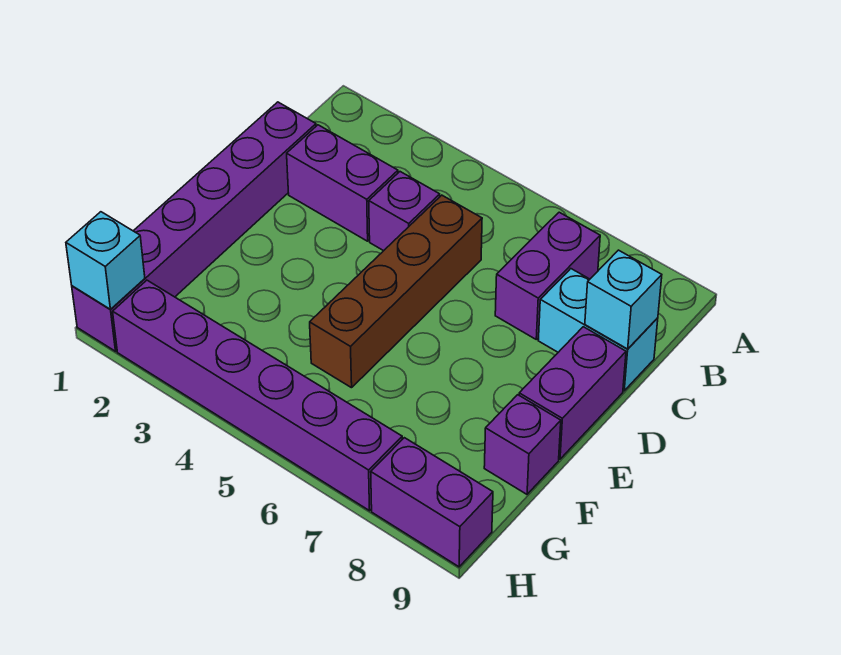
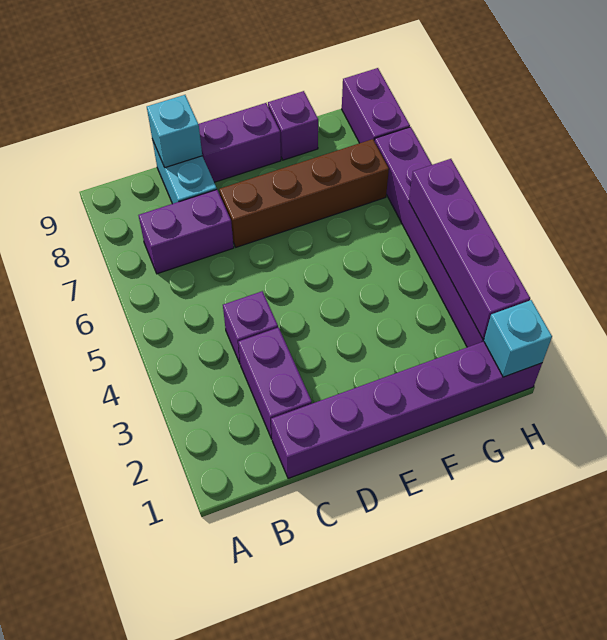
brown brick C5:F5 level 1 -> brown brick D7:G7 level 1
none -> purple brick H2:H5 level 2

